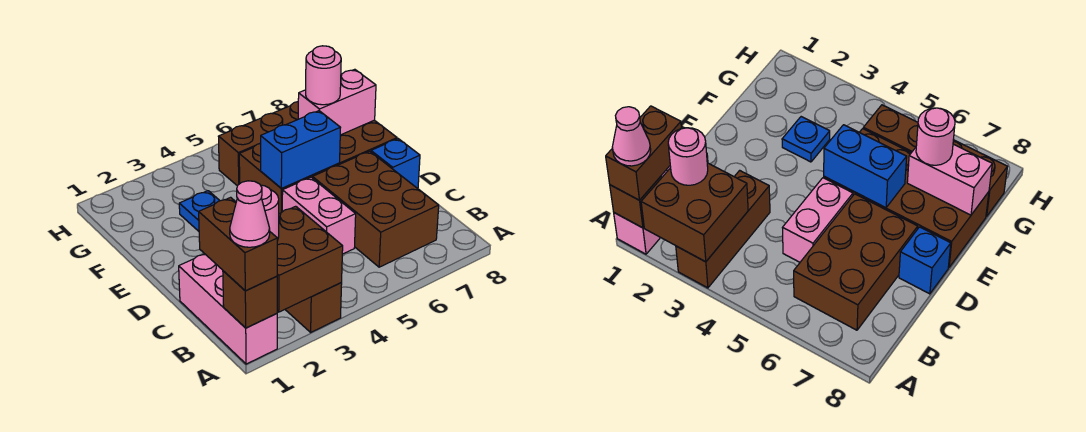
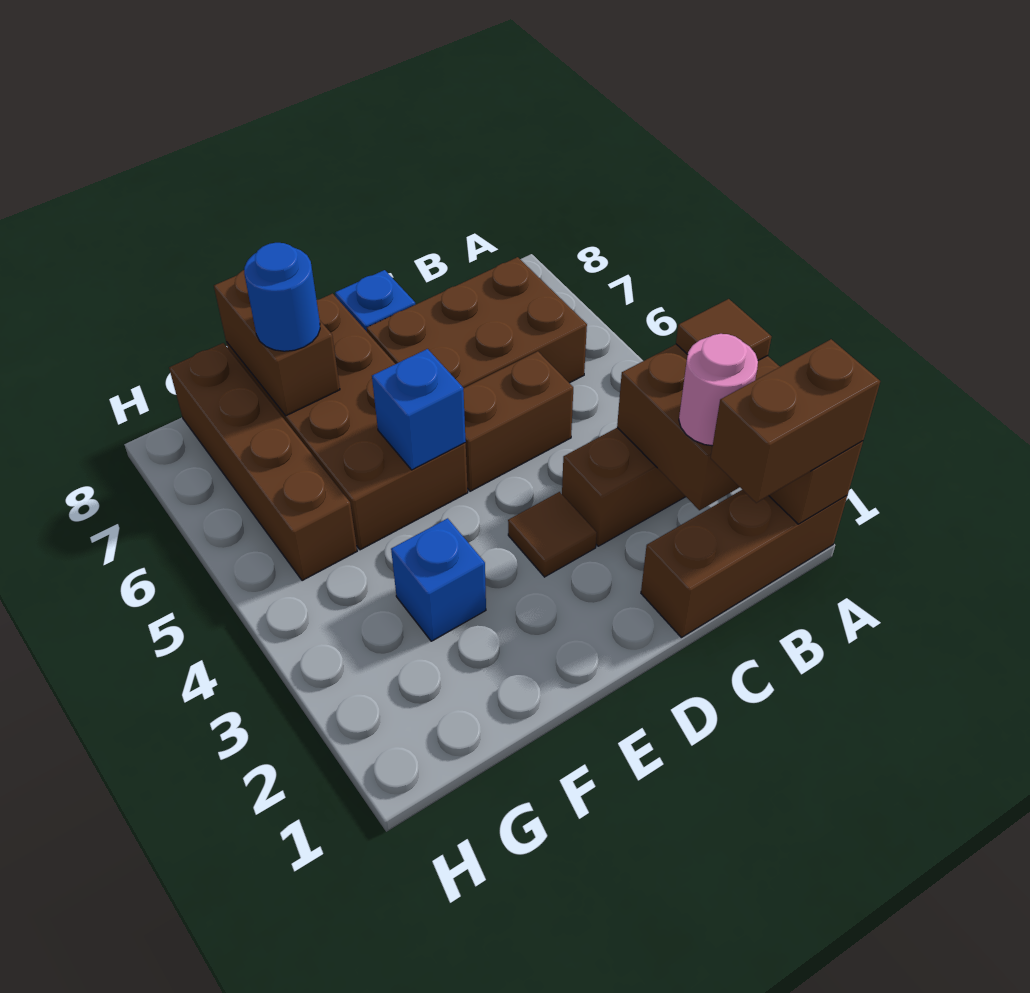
pink brick A1:C1 level 1 -> brown brick A1:C1 level 1
pink cone A1 level 4 -> none
none -> brown tile A3 level 3
pink brick C5:D5 level 1 -> brown brick C5:D5 level 1
none -> brown tile D3 level 1
blue brick E5:E6 level 2 -> blue brick E5 level 2
blue plate F3 level 1 -> blue brick F3 level 1
pink brick F7:F8 level 2 -> brown brick F7:F8 level 2
pink round brick F7 level 3 -> blue round brick F7 level 3

